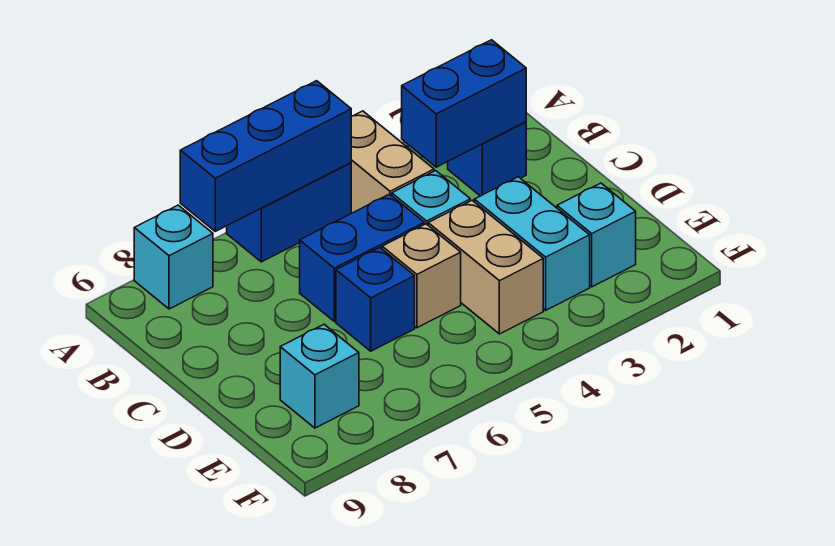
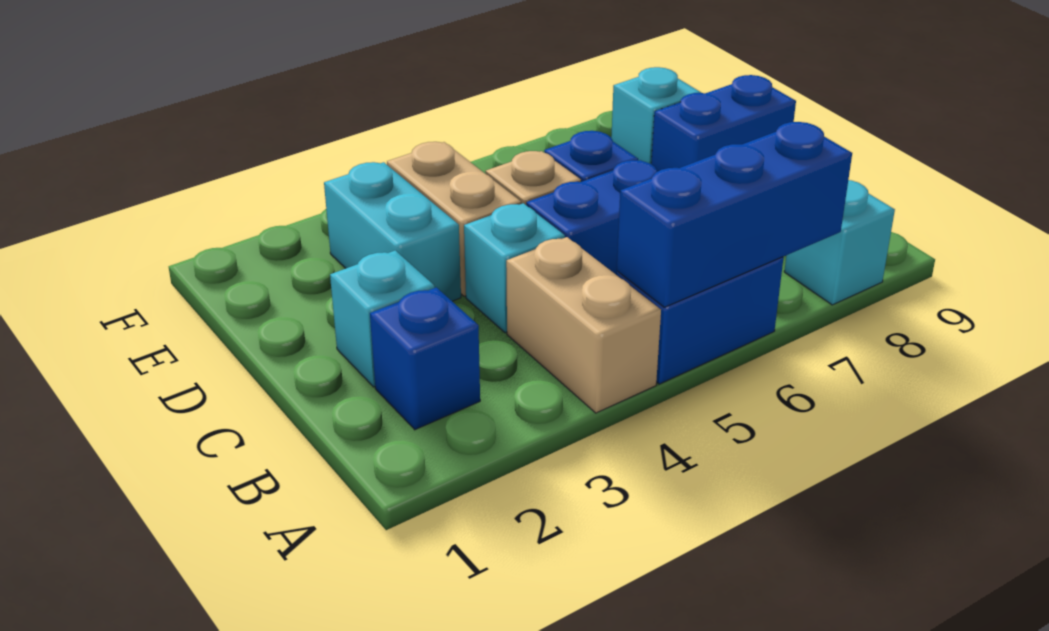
blue brick B2:B3 level 2 -> blue brick D8:D9 level 1
cyan brick E2 level 1 -> cyan brick C2 level 1

